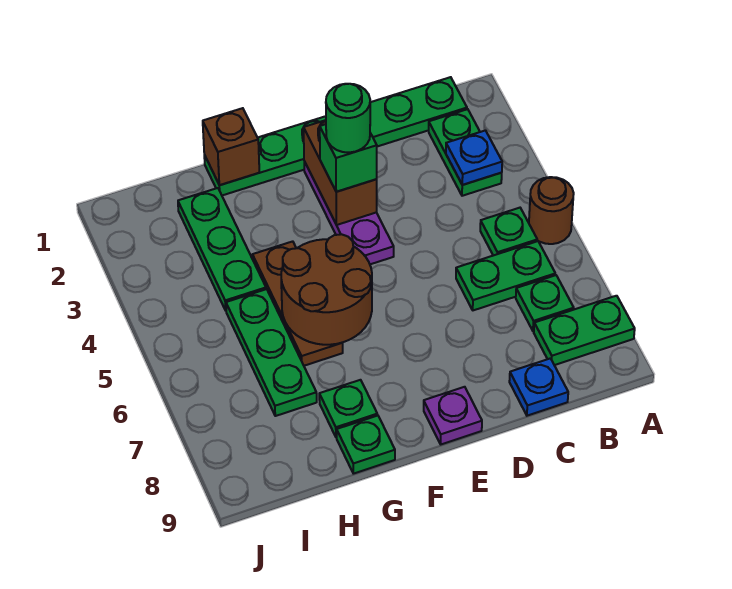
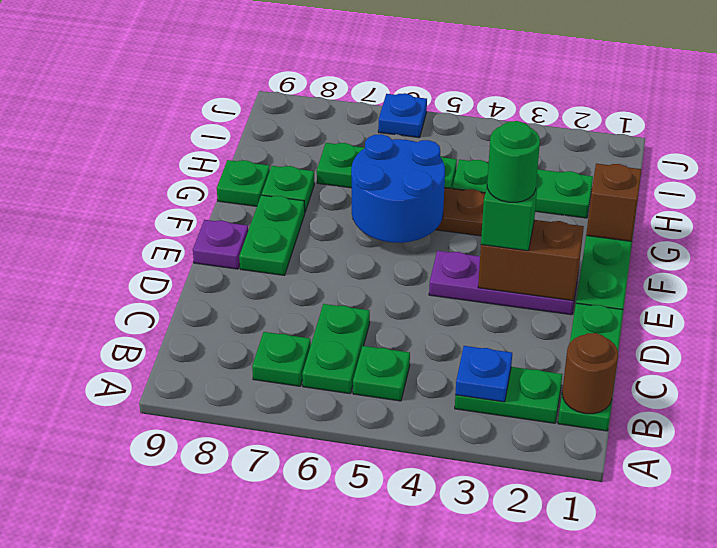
brown round brick A5 level 1 -> brown round brick B1 level 2
green plate A8:B8 level 1 -> green plate E8:F8 level 1
blue plate C9 level 1 -> blue plate J6 level 1
brown round brick F5:G6 level 2 -> blue round brick F5:G6 level 2

